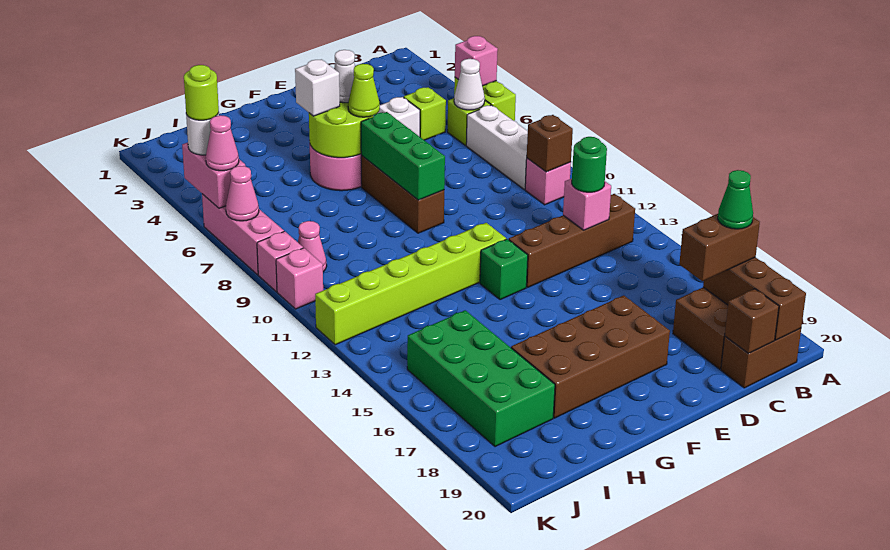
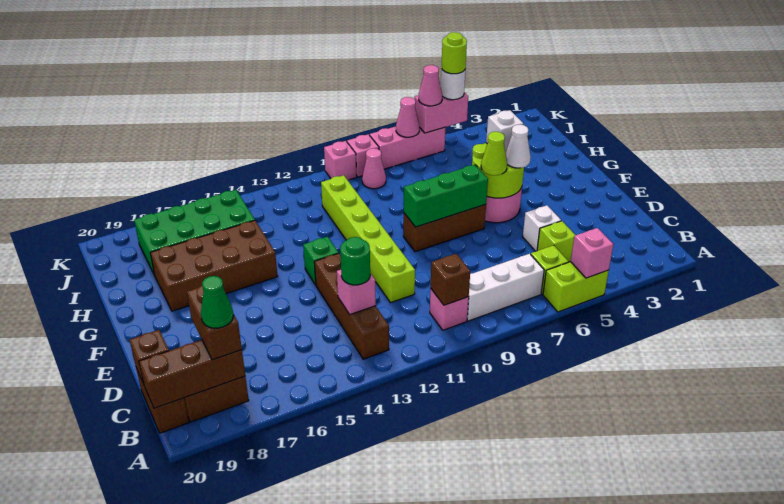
white cone B6 level 2 -> none
brown brick E17:H18 level 1 -> brown brick G15:H18 level 1
lime brick F12:K12 level 1 -> lime brick D11:I11 level 1

